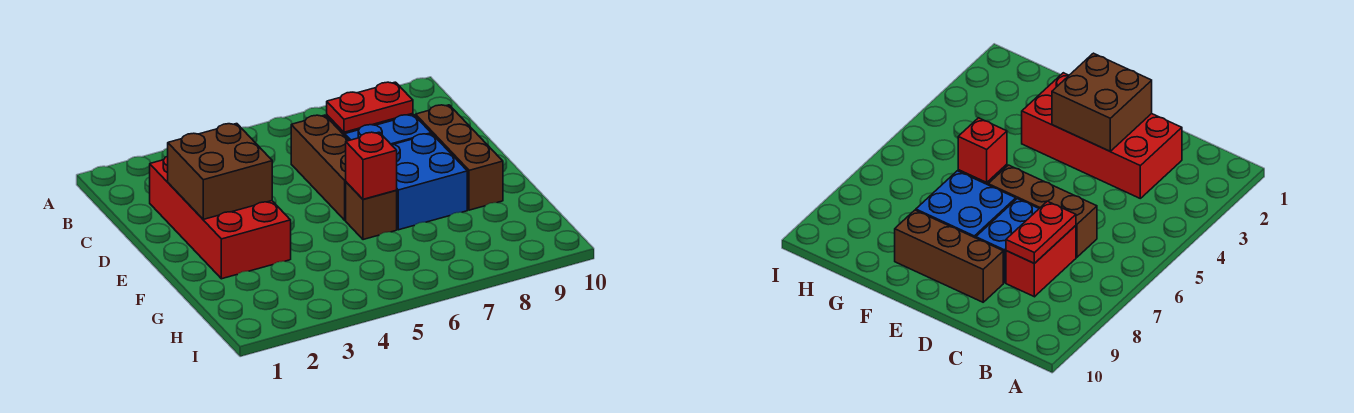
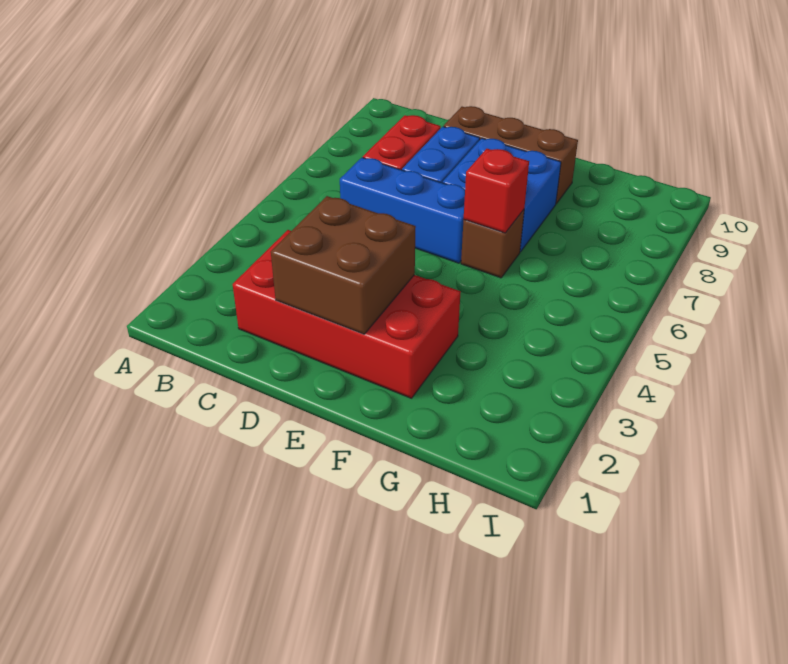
brown brick C6:E6 level 1 -> blue brick C6:E6 level 1
red plate C7:C8 level 2 -> none

